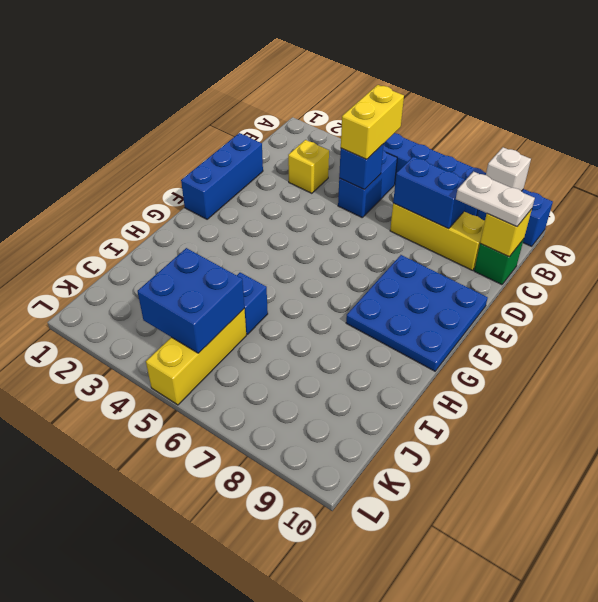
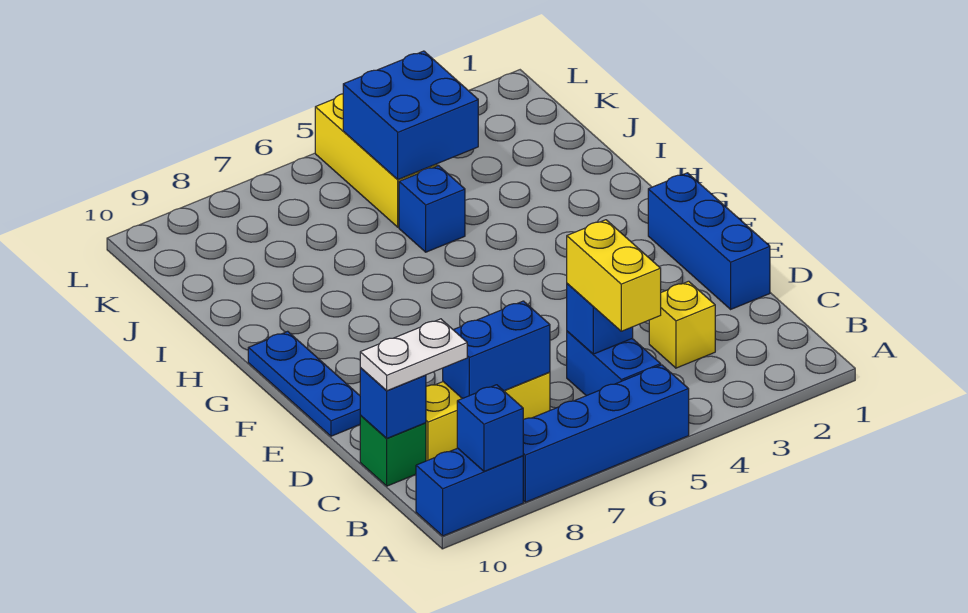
white brick A9 level 2 -> blue brick A9 level 2
yellow brick C10 level 2 -> blue brick C10 level 2
blue plate E8:G10 level 1 -> blue plate E10:G10 level 1

